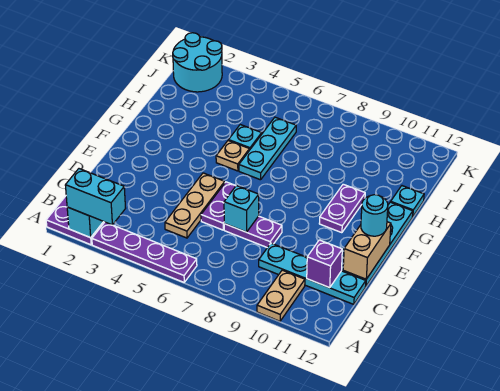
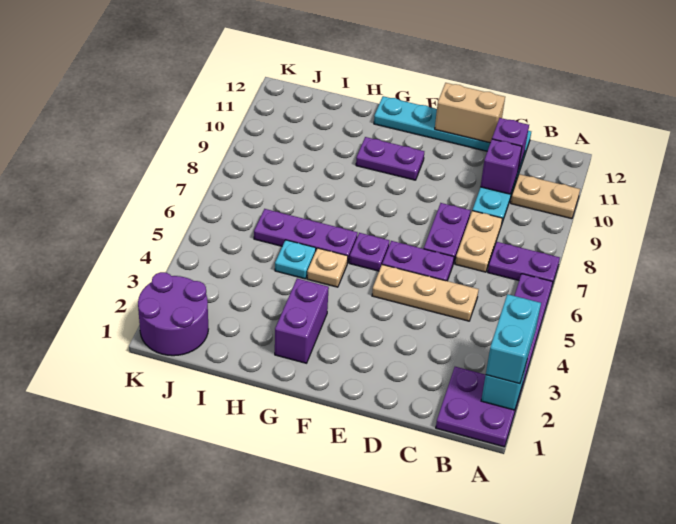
none -> purple plate A7:B7 level 1
none -> tan plate C7:C8 level 1
none -> purple brick C10 level 2
cyan brick D7 level 2 -> none
cyan round brick E12 level 3 -> none
none -> purple plate F6 level 1
none -> purple brick G2:G3 level 1
cyan plate G6:I6 level 1 -> purple plate G6:I6 level 1
cyan plate H12 level 1 -> none
cyan round brick J1:K2 level 1 -> purple round brick J1:K2 level 1

